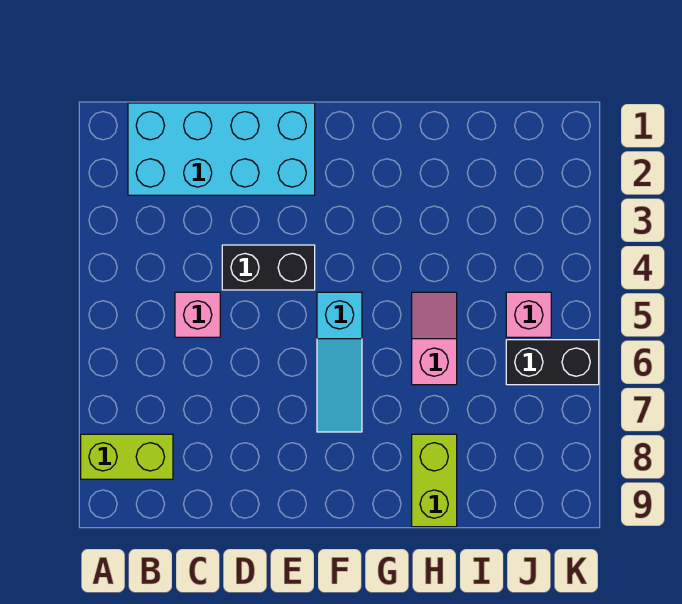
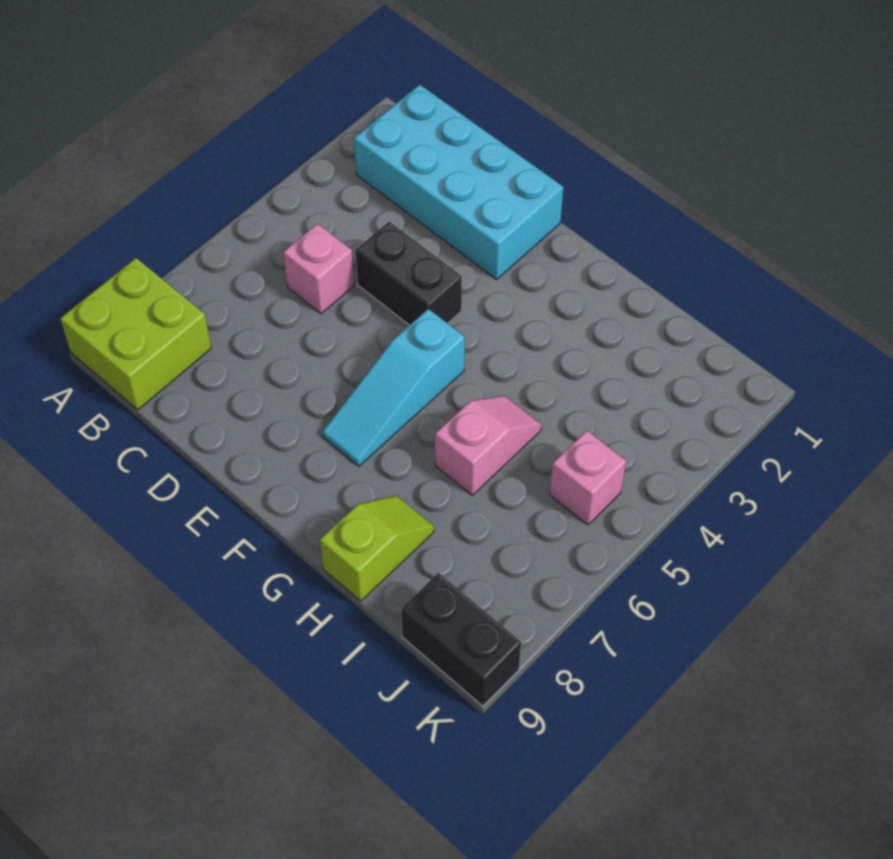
lime brick A8:B8 level 1 -> lime brick A8:B9 level 1
lime brick H8:H9 level 1 -> lime slope H8:H9 level 1 top 9
black brick J6:K6 level 1 -> black brick J9:K9 level 1

